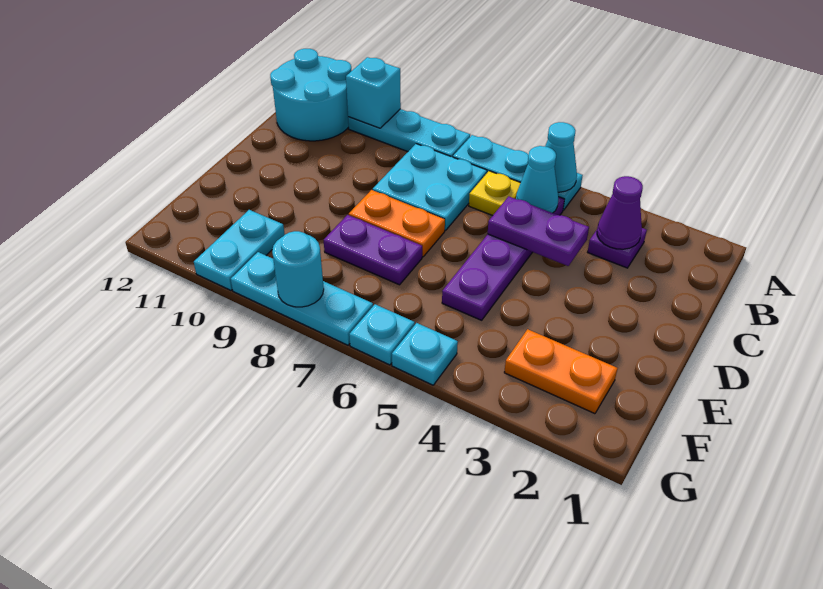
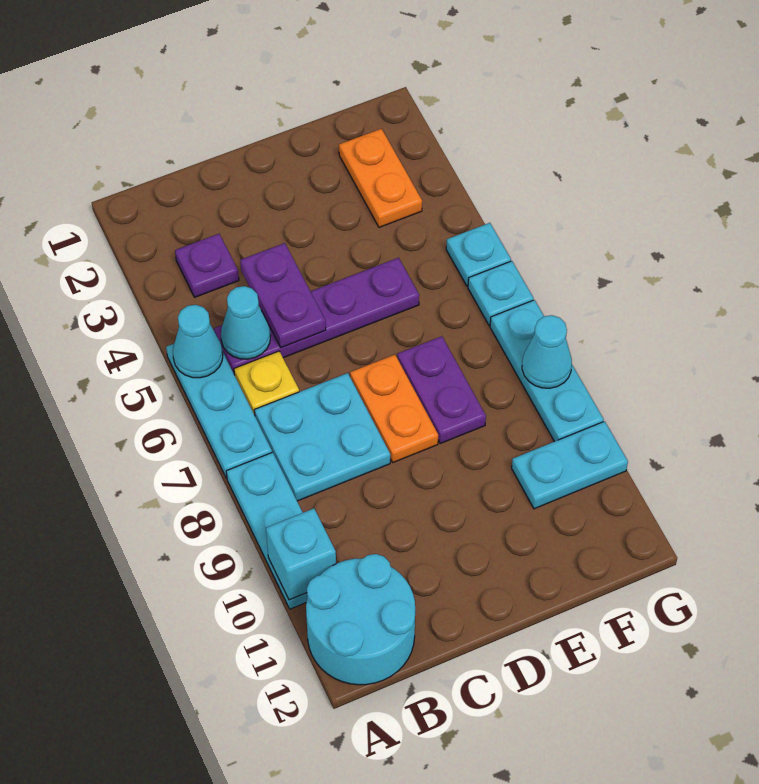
purple cone B3 level 2 -> none
cyan round brick G8 level 2 -> cyan cone G8 level 2

